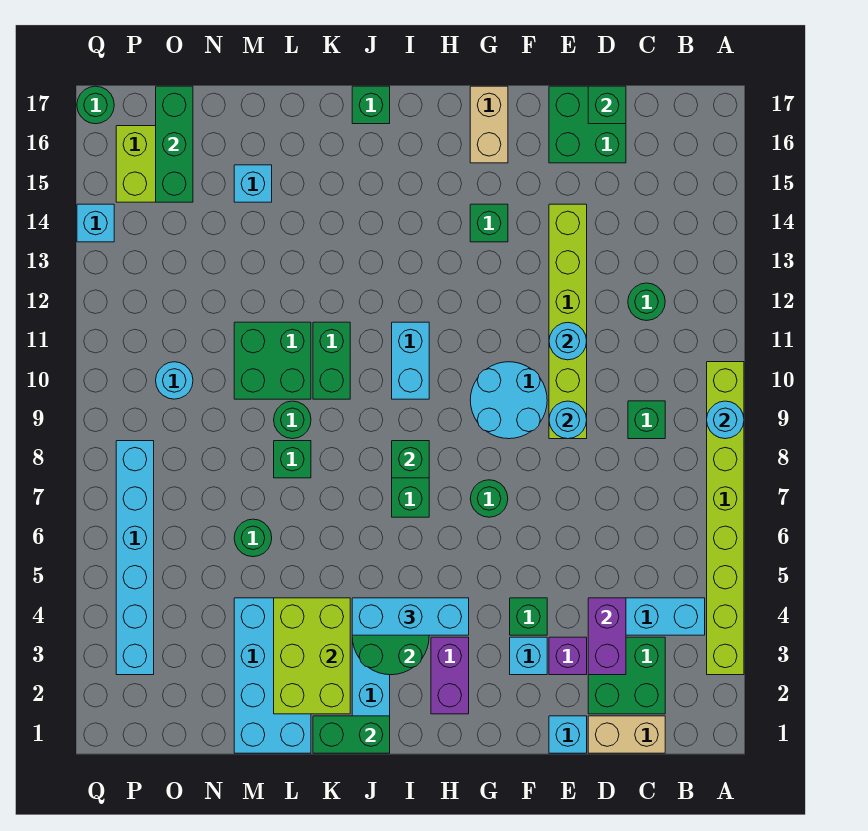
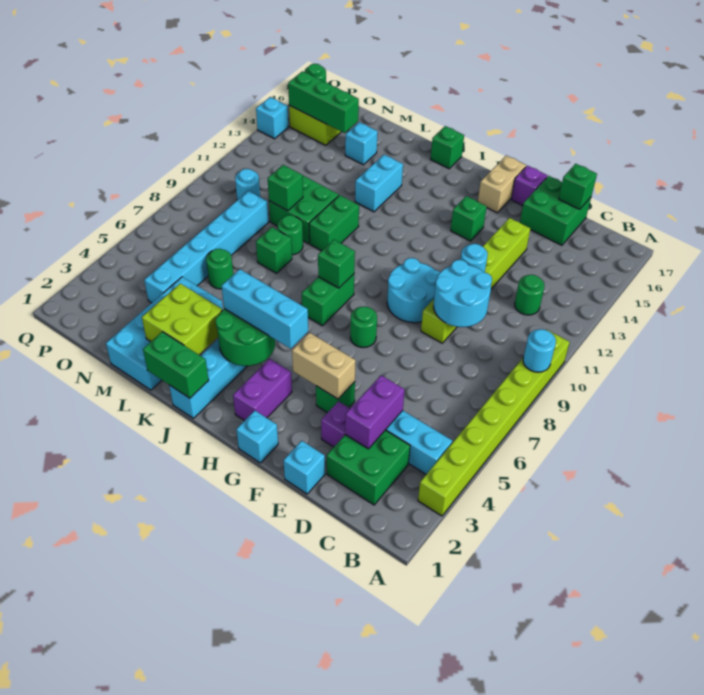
tan brick C1:D1 level 1 -> tan brick F4:G4 level 2
green brick C9 level 1 -> green brick M10 level 2
cyan round brick E9 level 2 -> cyan round brick D9:E10 level 2
cyan brick F3 level 1 -> cyan brick G1 level 1
none -> purple brick F17 level 1
cyan brick I10:I11 level 1 -> cyan brick K13:K14 level 1
lime brick K2:L4 level 2 -> lime brick K2:L3 level 2
green brick O15:O17 level 2 -> green brick N15:P15 level 2
cyan brick P3:P8 level 1 -> cyan brick N4:N9 level 1

